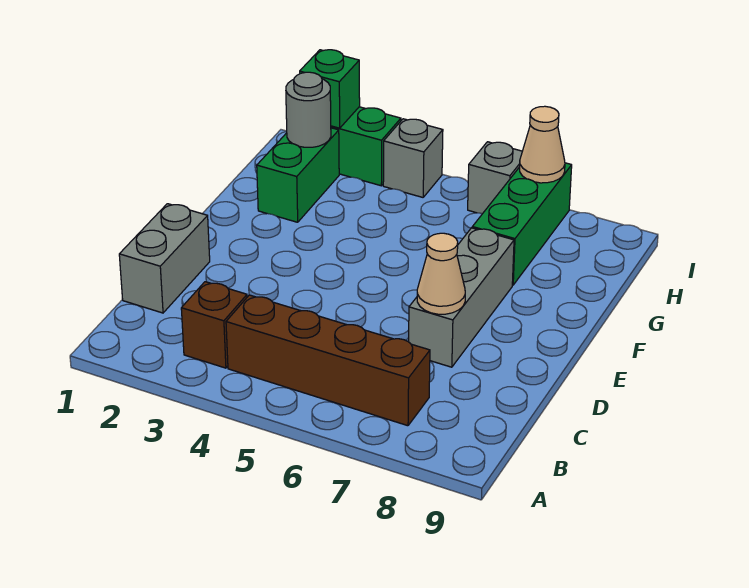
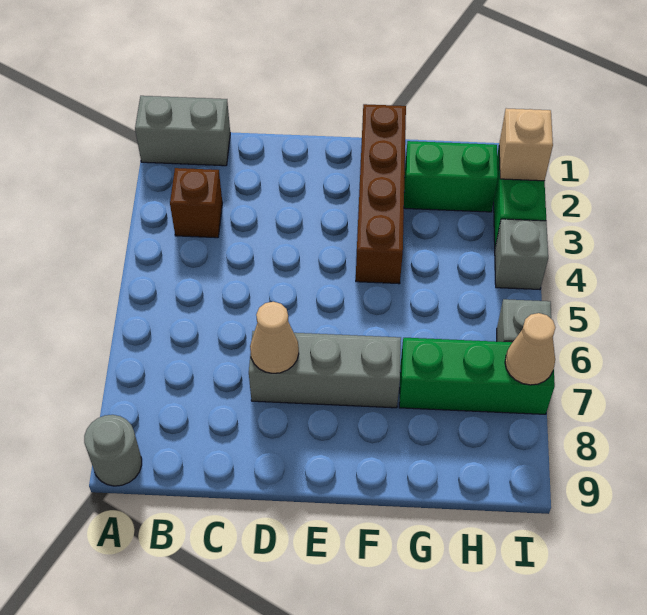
brown brick B4:B7 level 1 -> brown brick F1:F4 level 1
grey brick C1:D1 level 1 -> grey brick A1:B1 level 1
grey round brick H2 level 2 -> grey round brick A9 level 1
green brick I2 level 2 -> tan brick I2 level 2

